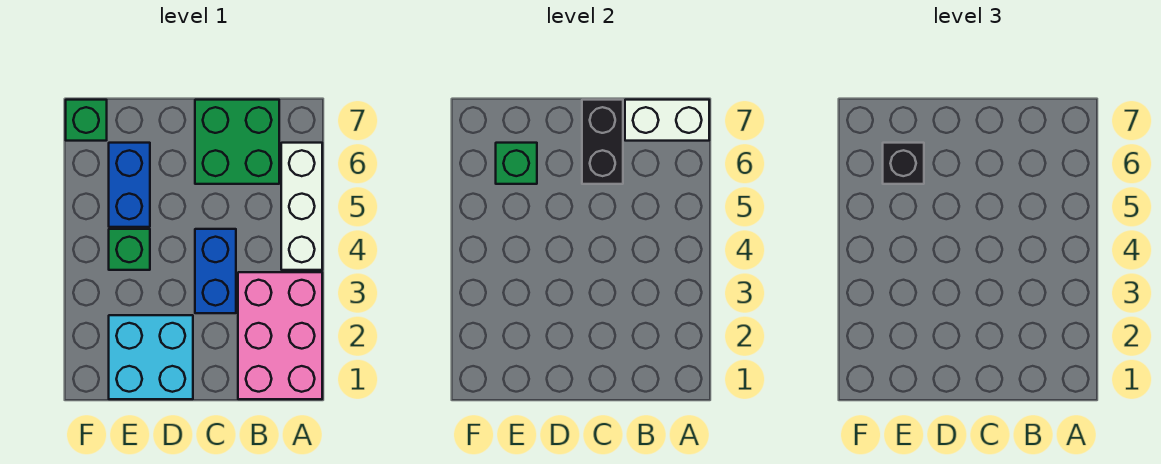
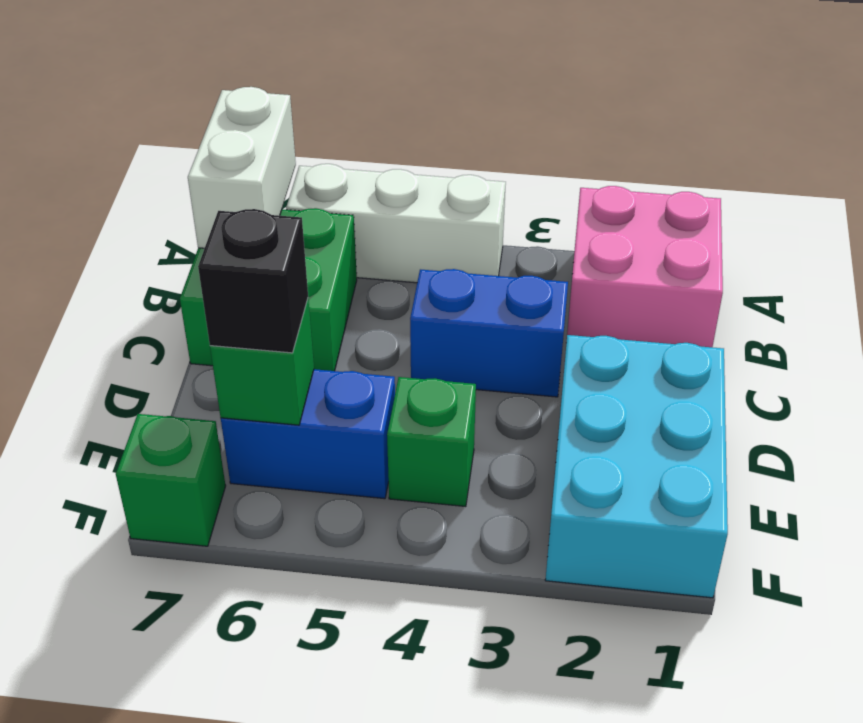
pink brick A1:B3 level 1 -> pink brick A1:B2 level 1
black brick C6:C7 level 2 -> none
cyan brick D1:E2 level 1 -> cyan brick D1:F2 level 1

